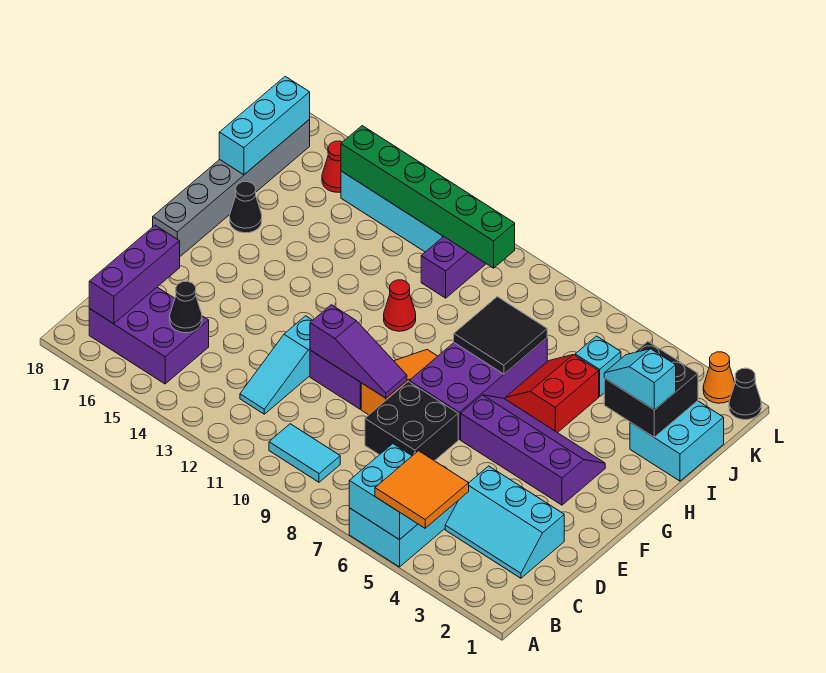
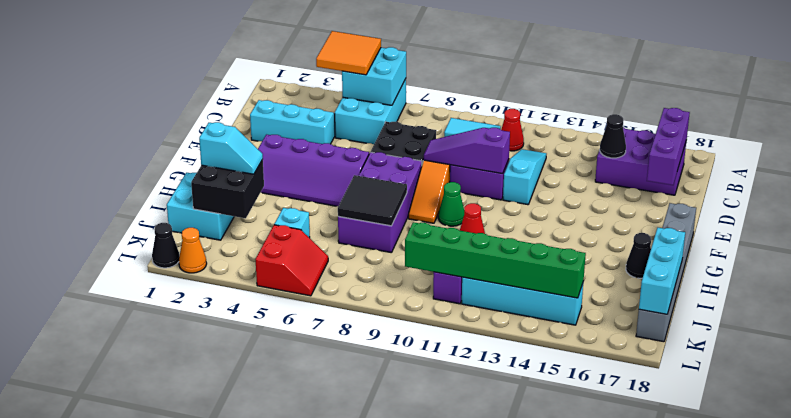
none -> green cone G10 level 1
red slope H5:I6 level 1 top 5 -> red slope K5:L6 level 1 top 5
red cone K16 level 1 -> red cone B11 level 1

